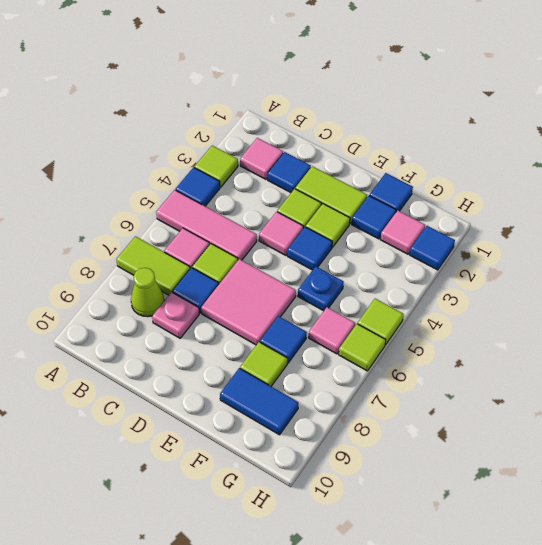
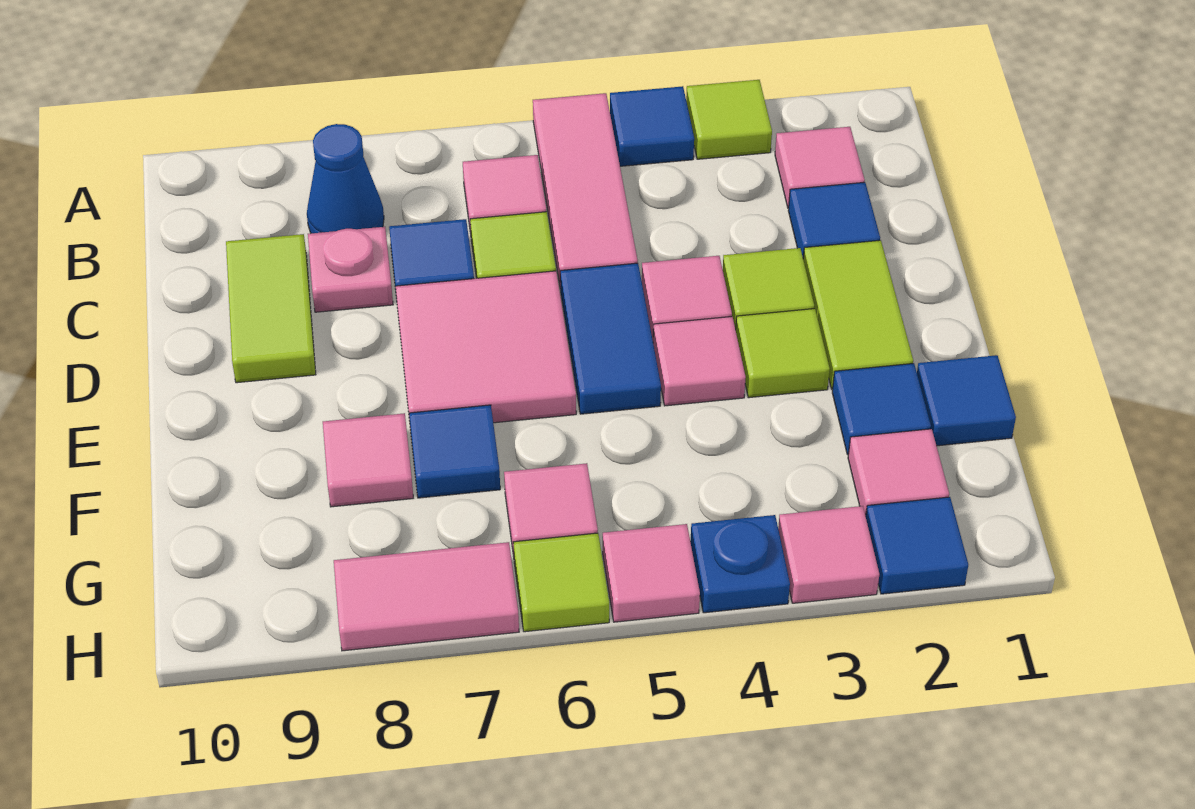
lime tile A7:B7 level 1 -> lime tile C9:D9 level 1
lime cone B8 level 1 -> blue cone B8 level 1
blue tile E4 level 1 -> pink tile E4 level 1
blue plate F5 level 1 -> blue plate H4 level 1
lime tile F8 level 1 -> pink tile F8 level 1
blue tile F9:G9 level 1 -> blue tile D5:E5 level 1
none -> pink tile H3 level 1
lime tile H5 level 1 -> pink tile H5 level 1
none -> pink tile H7:H8 level 1

